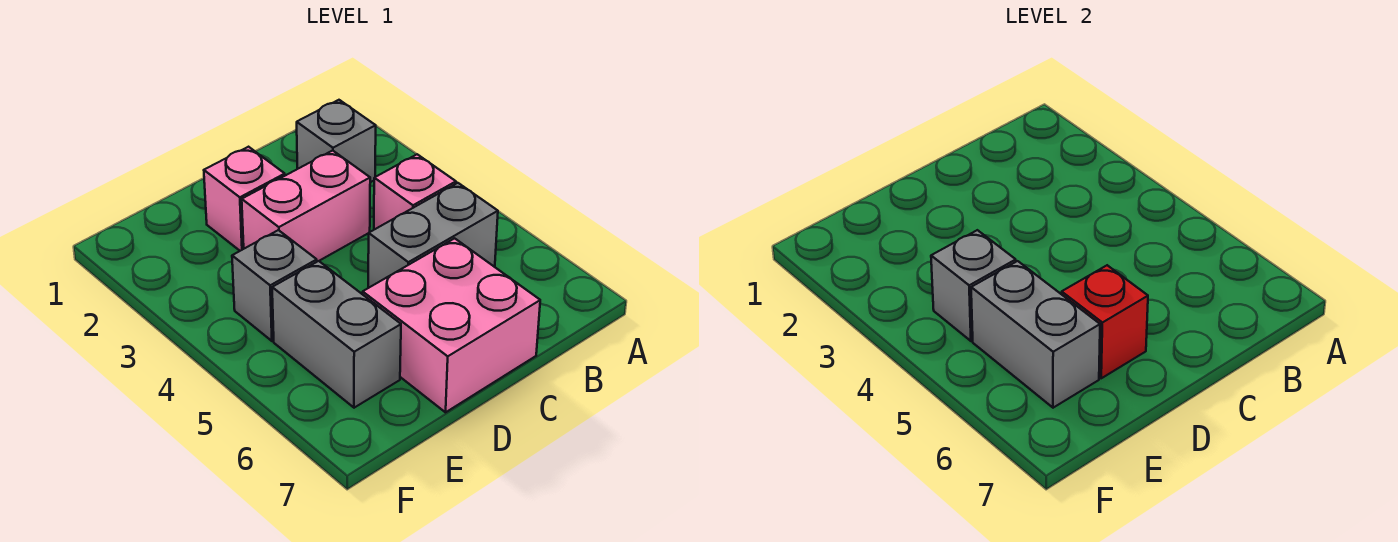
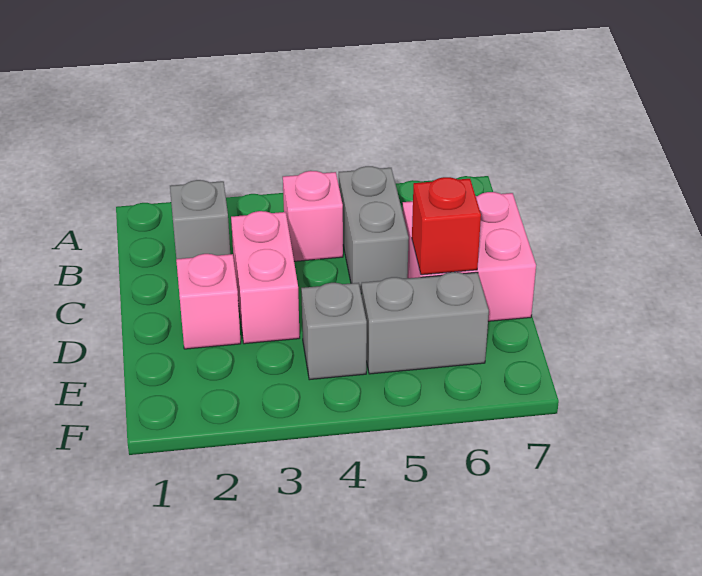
grey brick E4 level 2 -> none
grey brick E5:E6 level 2 -> none

